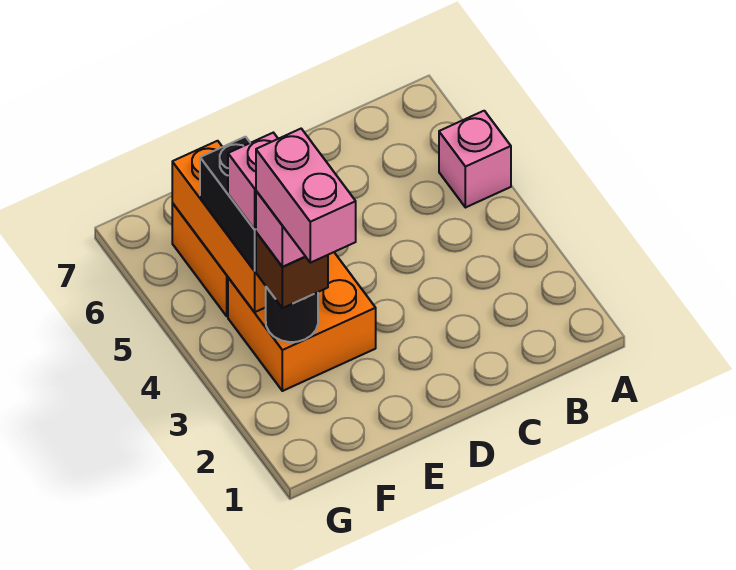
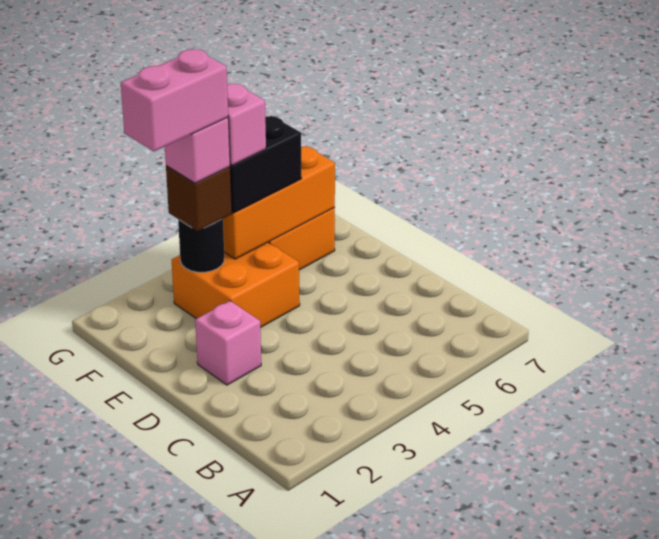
pink brick A5 level 1 -> pink brick D2 level 1

